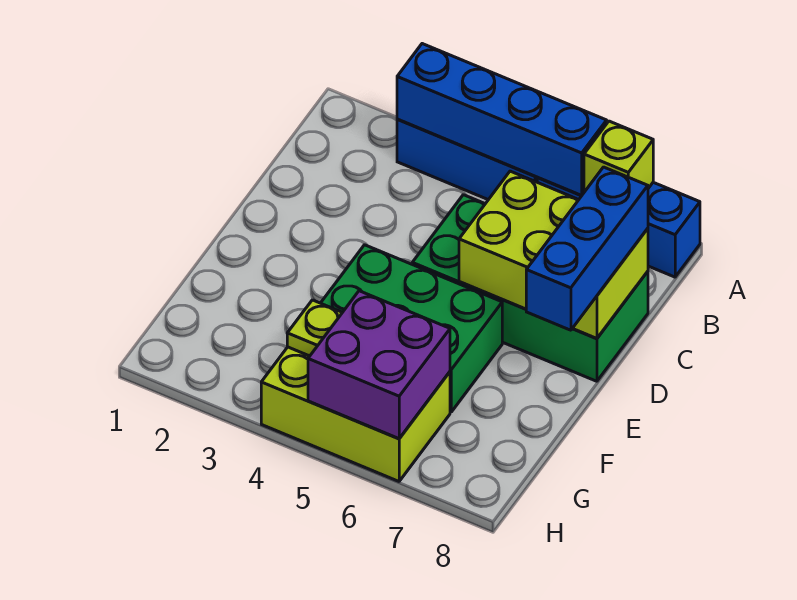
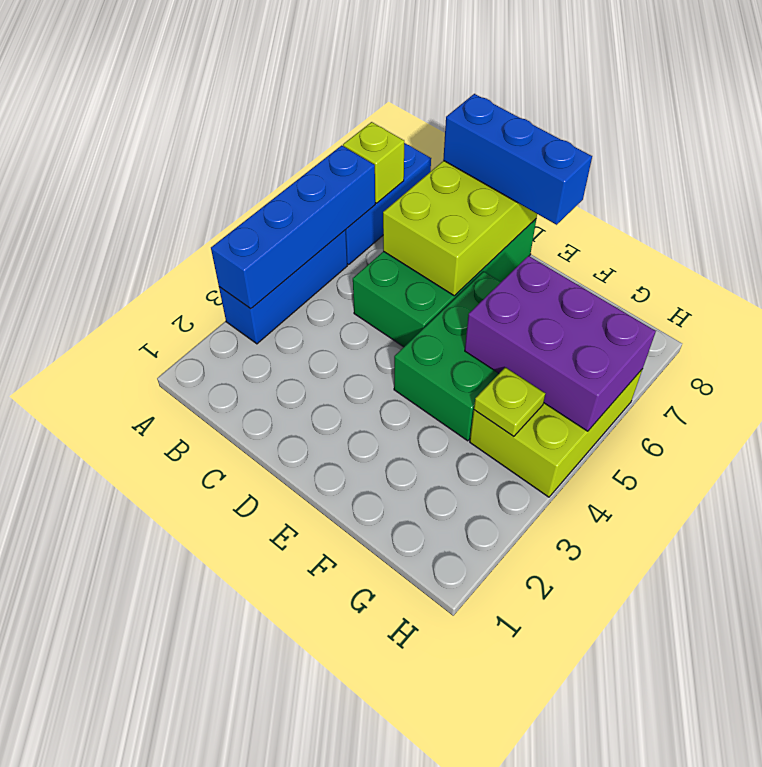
purple brick G5:H6 level 2 -> purple brick F5:H6 level 2

